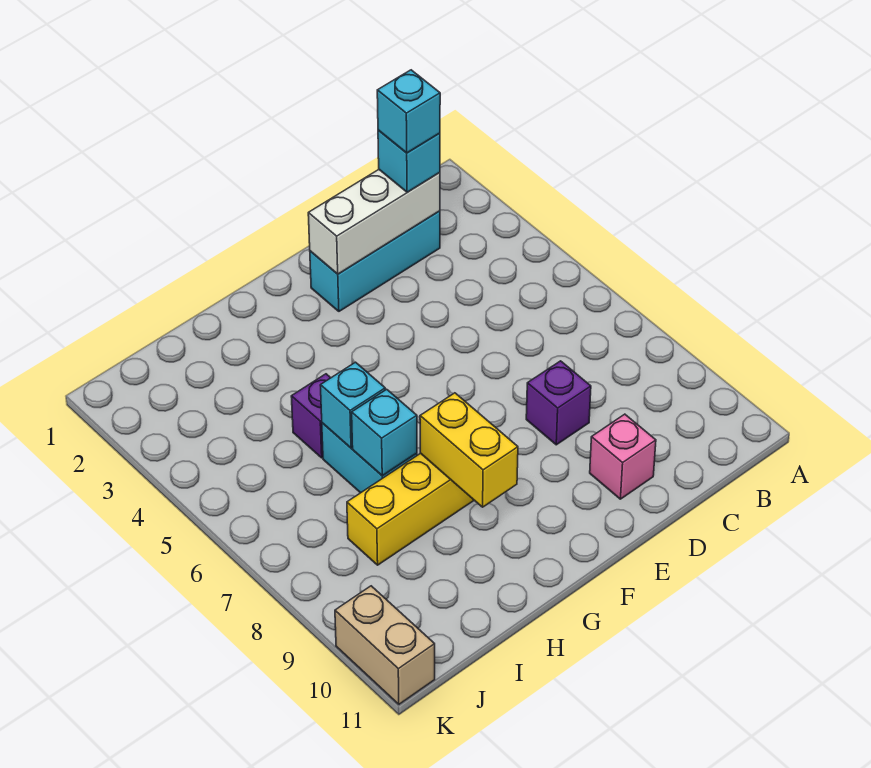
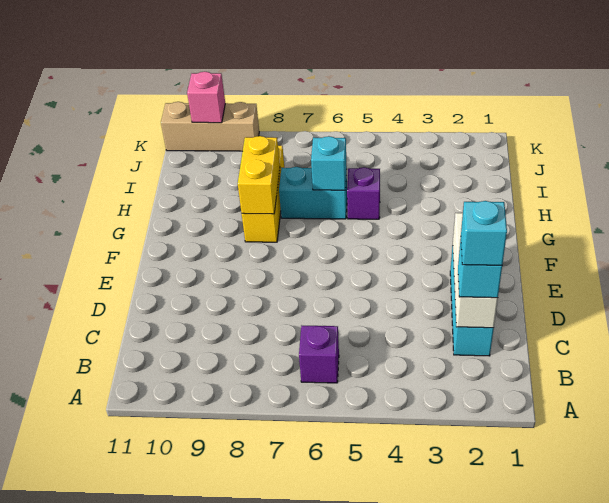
purple brick D8 level 1 -> purple brick B6 level 1
pink brick D10 level 1 -> pink brick K10 level 2
yellow brick G8:G9 level 2 -> yellow brick G8:H8 level 2
cyan brick H7 level 2 -> none
tan brick K10:K11 level 1 -> tan brick K9:K11 level 1

